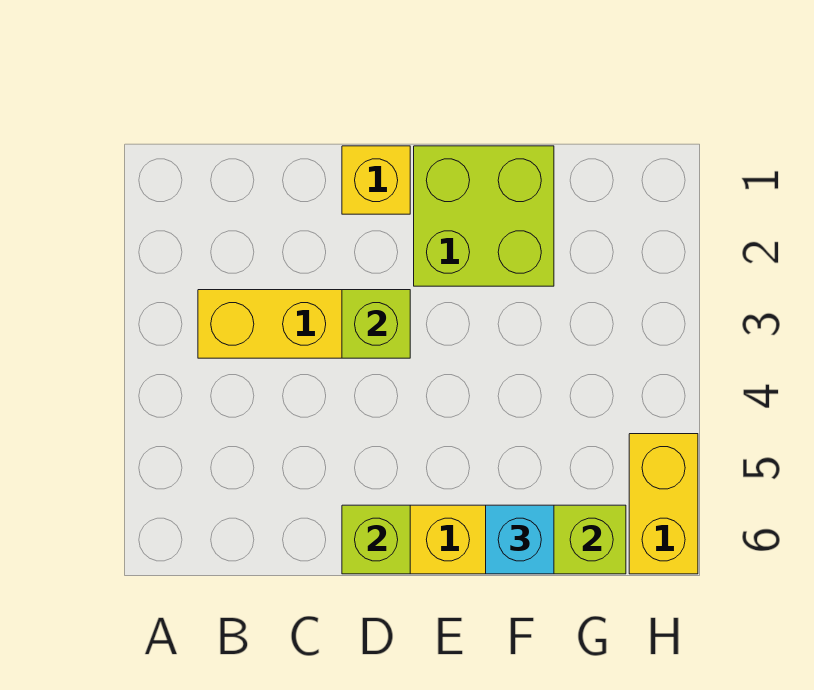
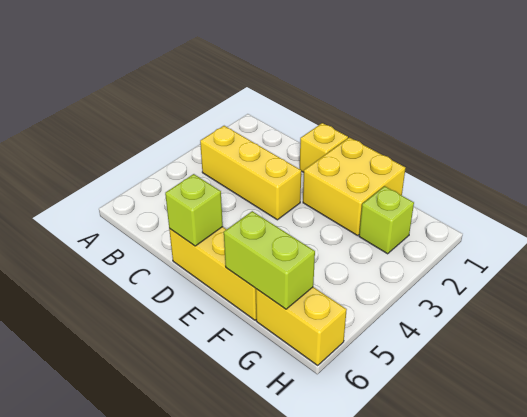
lime brick D3 level 2 -> lime brick G2 level 1
lime brick E1:F2 level 1 -> yellow brick E1:F2 level 1
cyan brick F6 level 3 -> none
yellow brick H5:H6 level 1 -> yellow brick G6:H6 level 1

